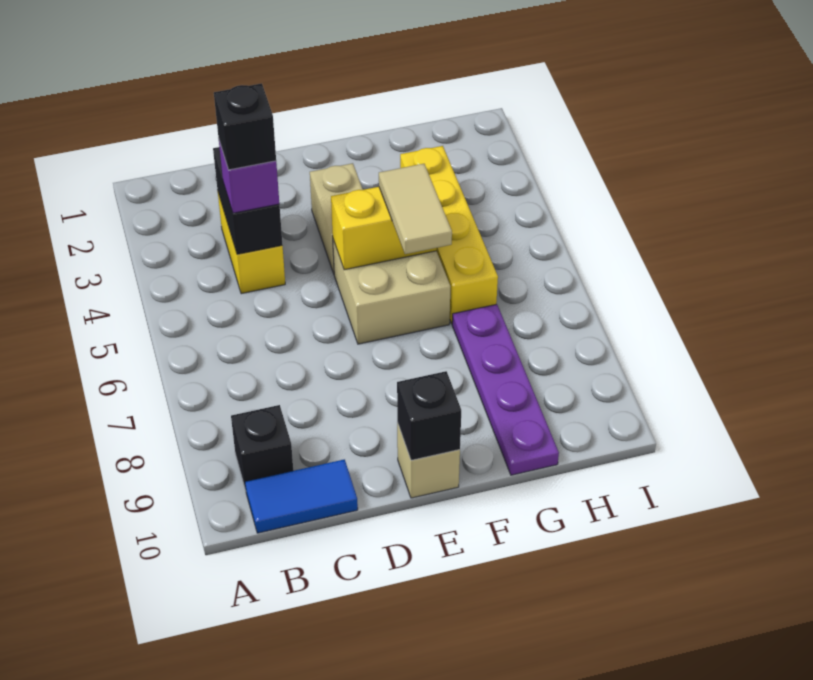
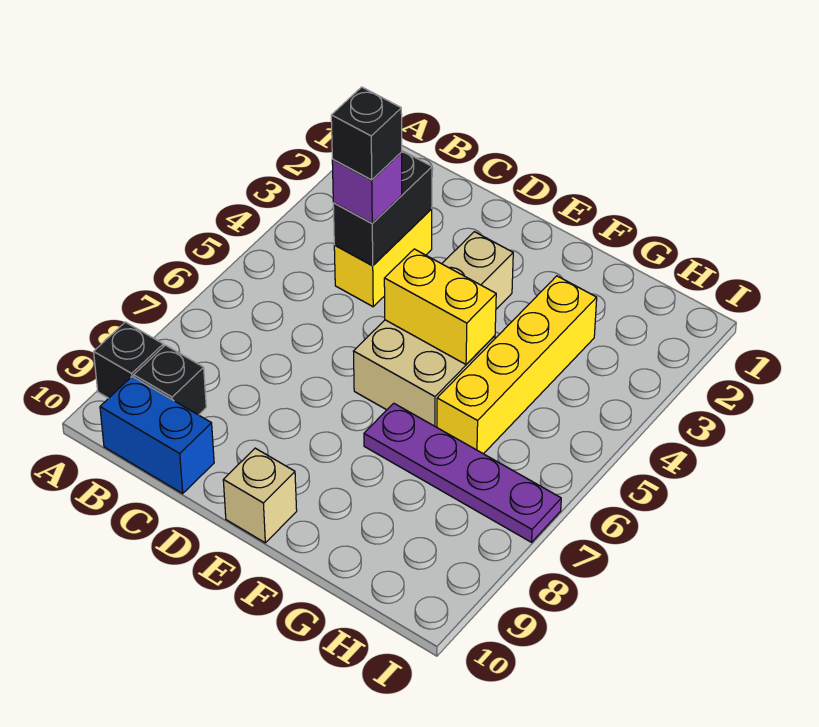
blue tile B10:C10 level 1 -> blue brick B10:C10 level 1
black brick E10 level 2 -> black brick A9 level 1
tan tile F5:F6 level 3 -> none
purple plate G7:G10 level 1 -> purple plate F7:I7 level 1

